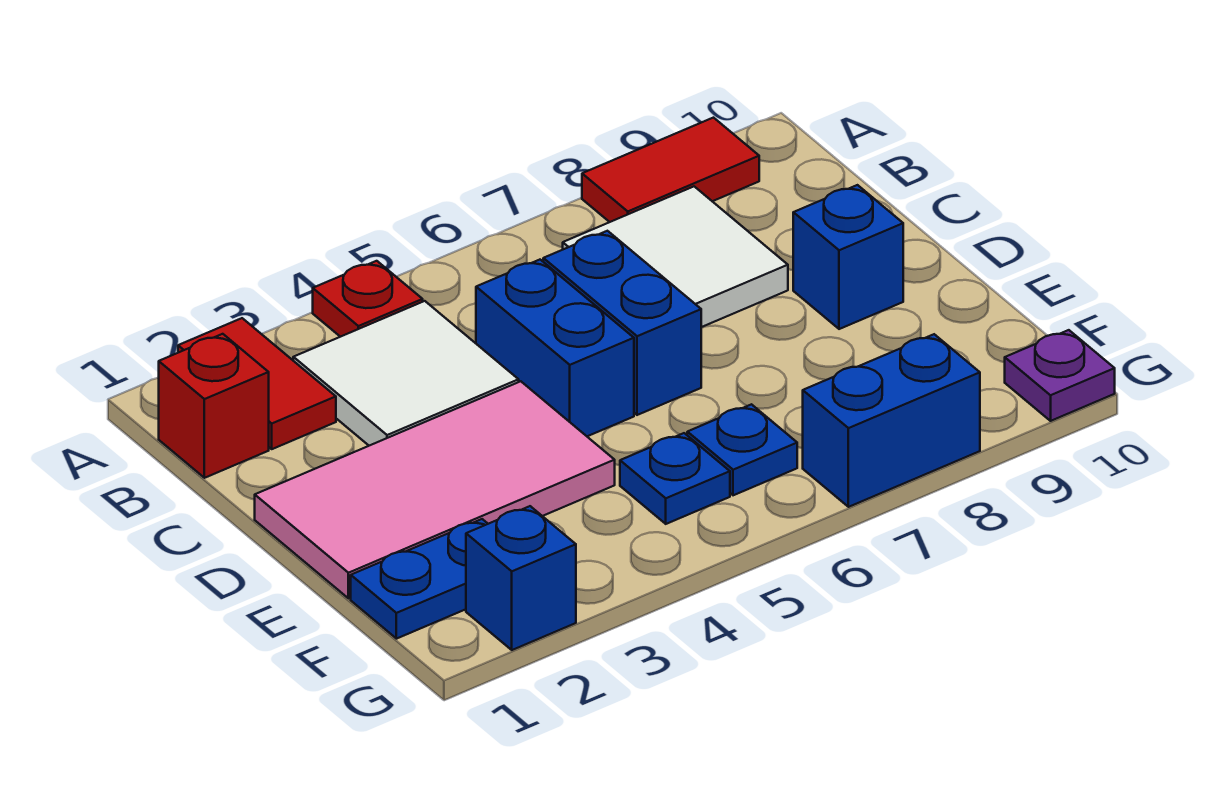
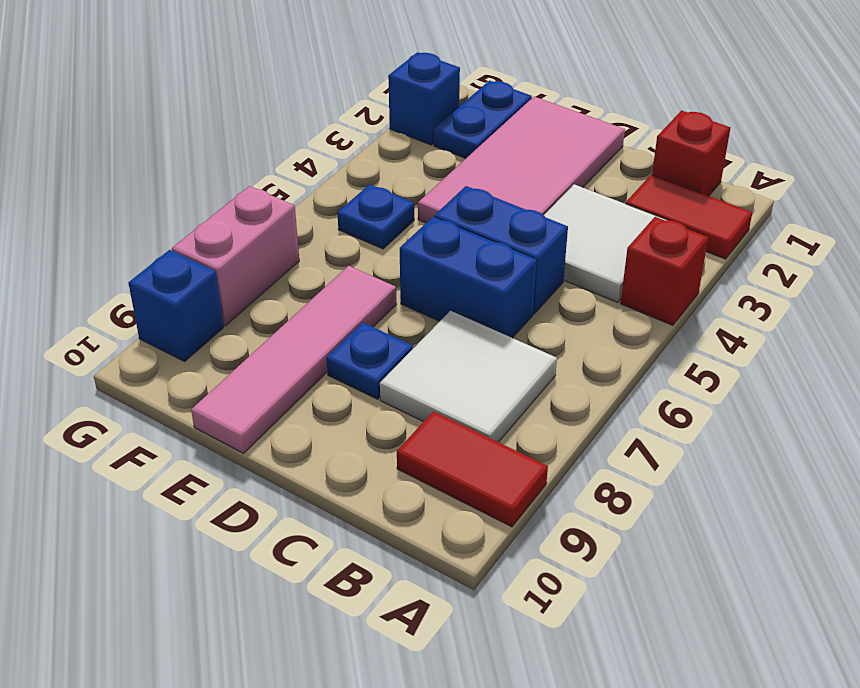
red plate A4 level 1 -> red brick A4 level 1
red tile A8:A9 level 1 -> red tile A9:B9 level 1
blue brick D9 level 1 -> blue brick G9 level 1
none -> pink tile E7:E10 level 1
blue plate F6 level 1 -> blue plate D8 level 1
blue brick G7:G8 level 1 -> pink brick G7:G8 level 1
purple plate G10 level 1 -> none

